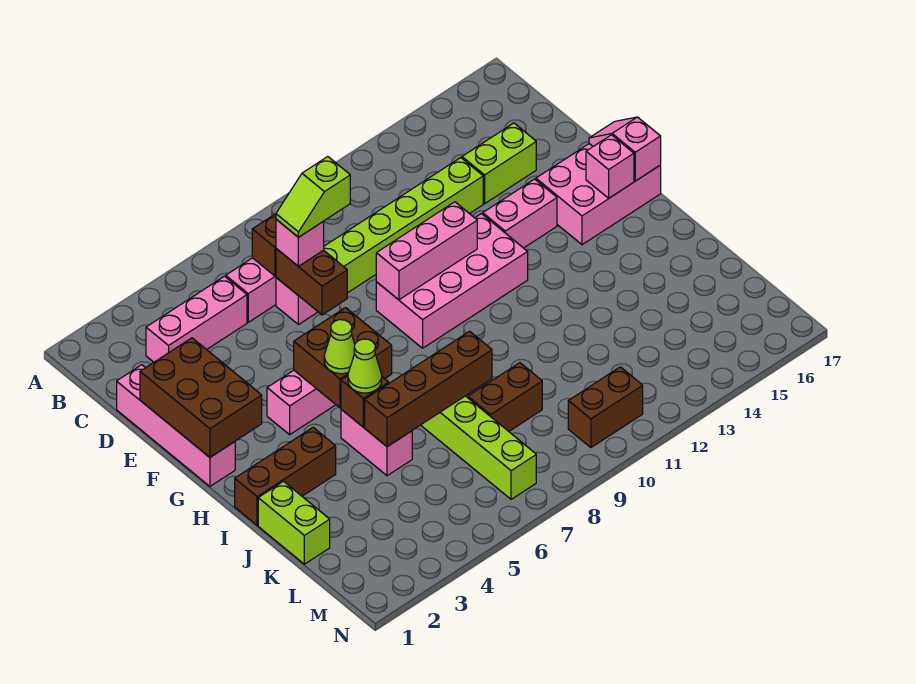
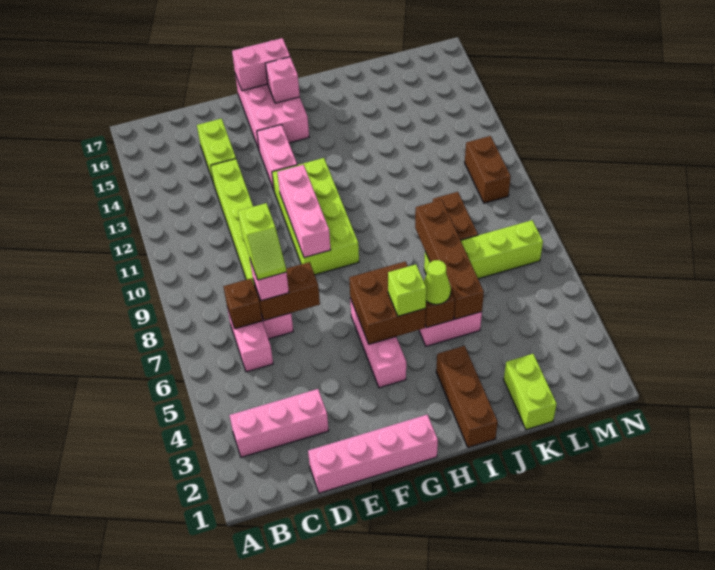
pink brick C3:C5 level 1 -> pink brick B3:D3 level 1
brown brick E1:G2 level 2 -> none
pink brick F9:G12 level 1 -> lime brick F9:G12 level 1
pink slope F17:G17 level 2 top G -> pink brick F17:G17 level 2
lime cone H5 level 3 -> lime brick H5 level 3
lime brick J1:K1 level 1 -> lime brick K1:K2 level 1

